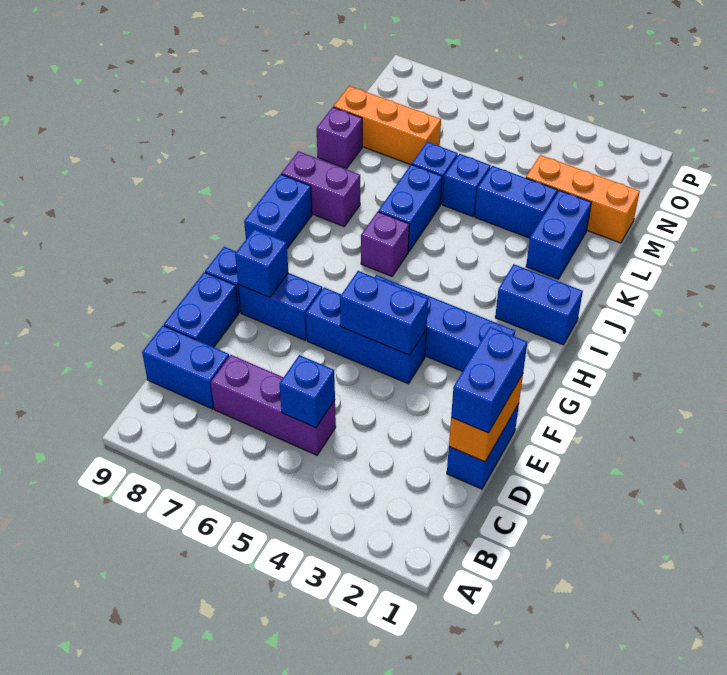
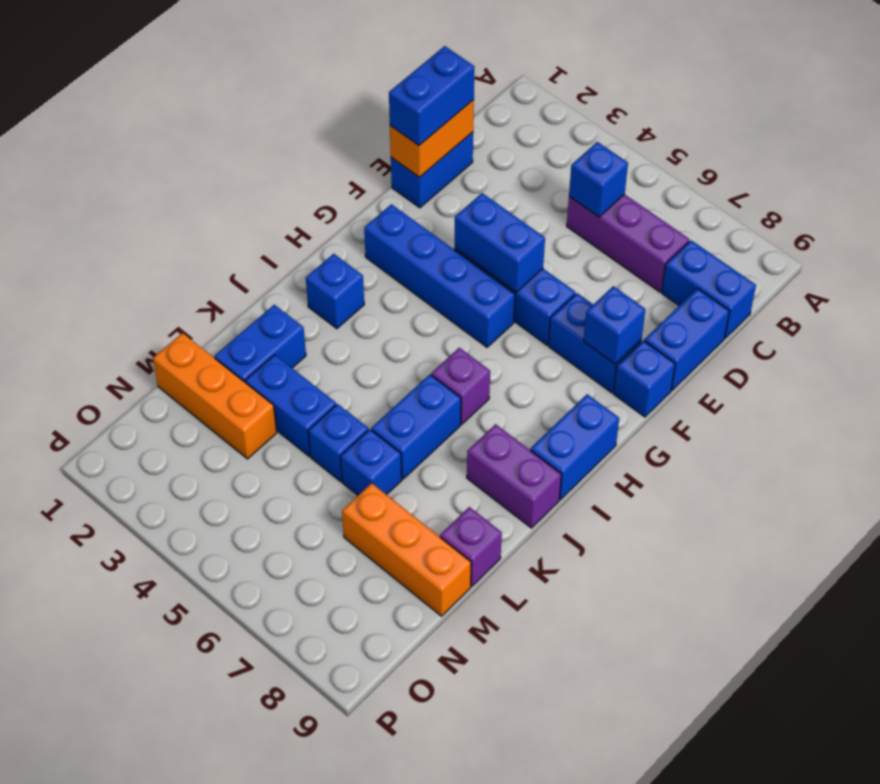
blue brick I1:I2 level 1 -> blue brick I2 level 1

